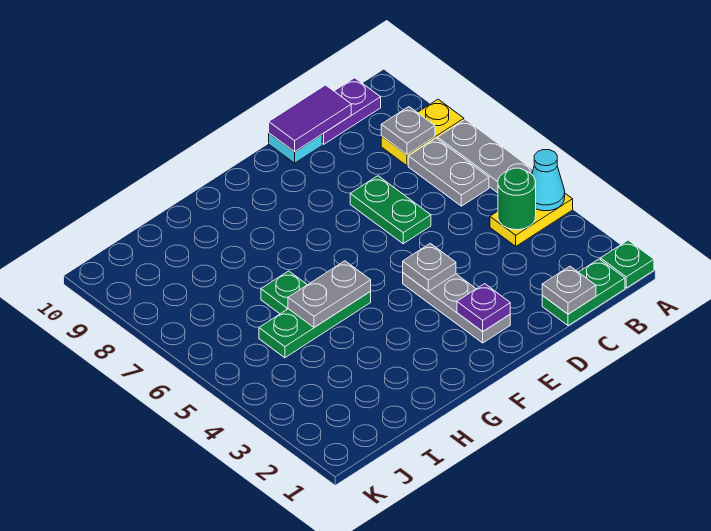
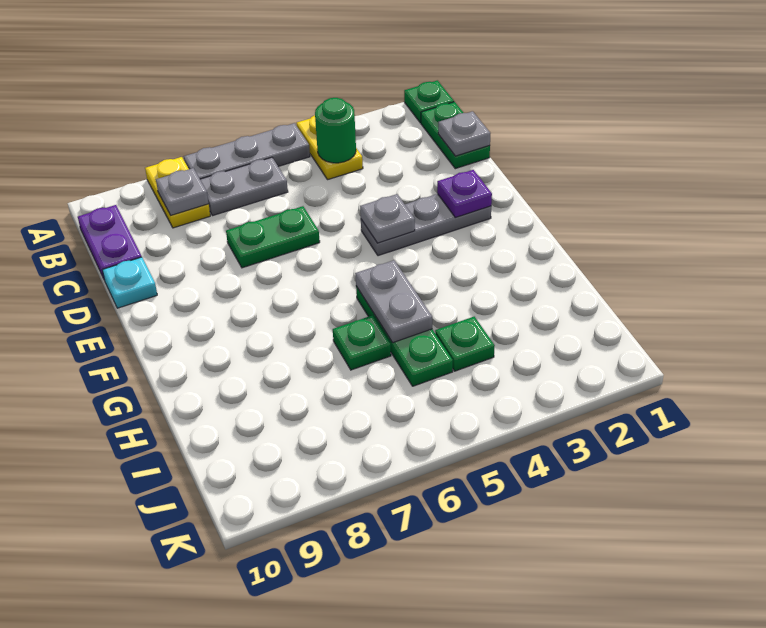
cyan cone A4 level 2 -> none
purple tile C10:D10 level 2 -> none
none -> green plate I4 level 1

